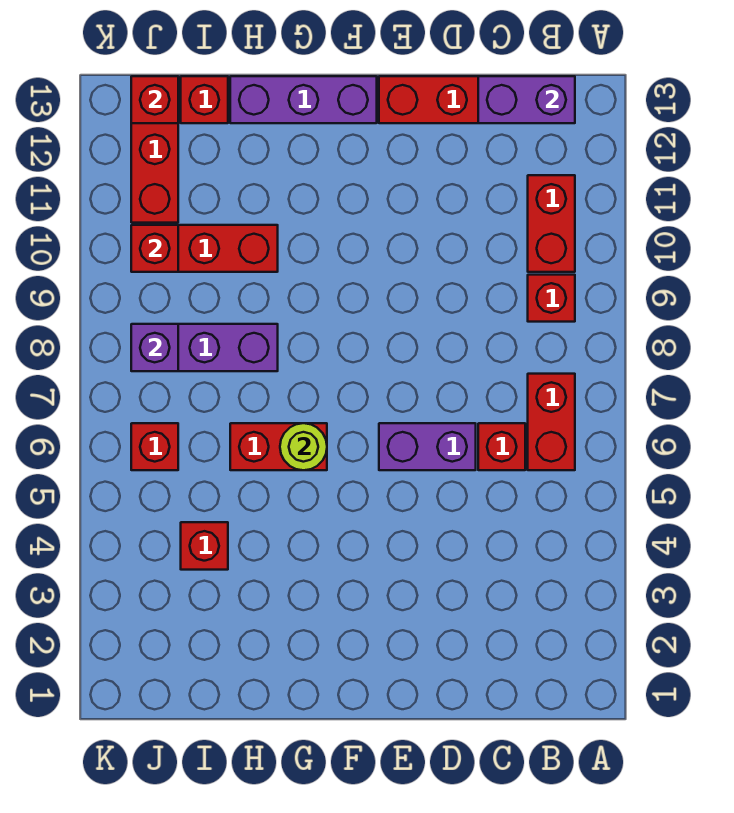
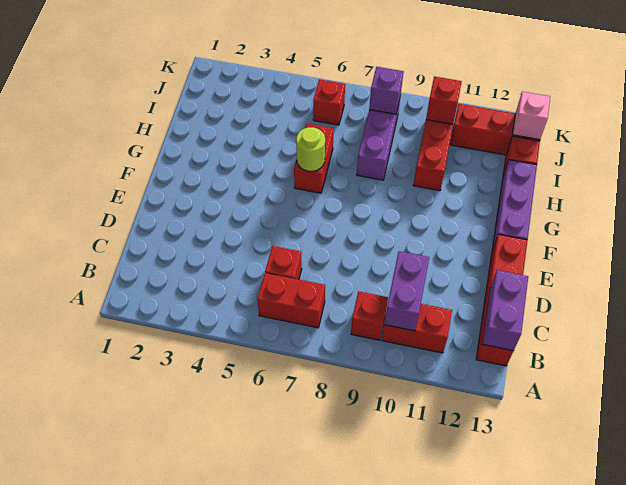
purple brick D6:E6 level 1 -> purple brick B10:C10 level 2
red brick I4 level 1 -> none
red brick J13 level 2 -> pink brick J13 level 2

